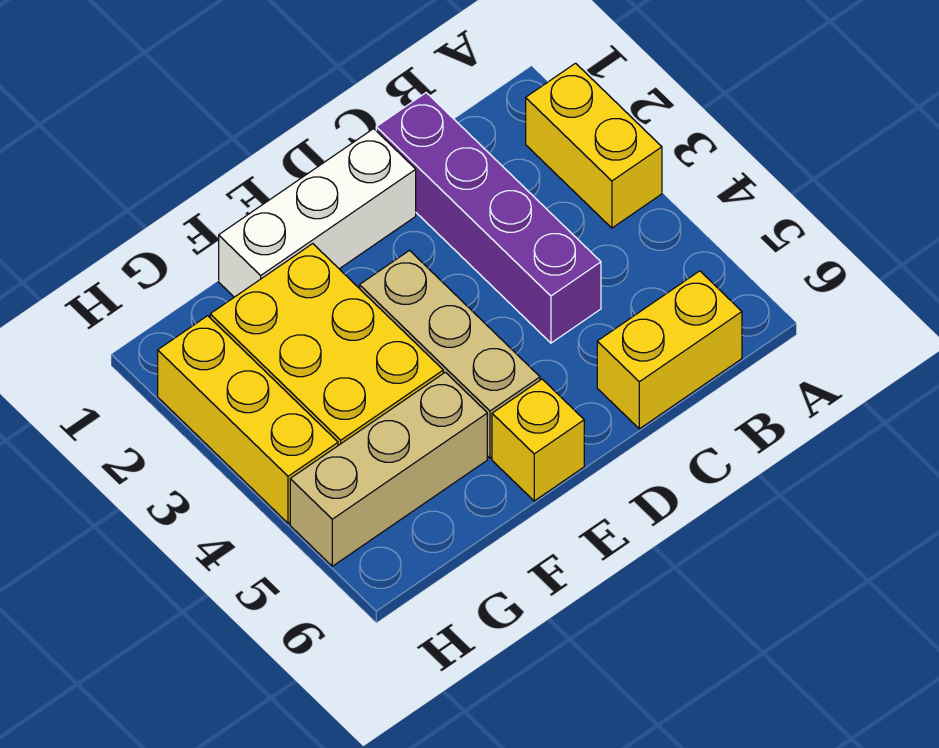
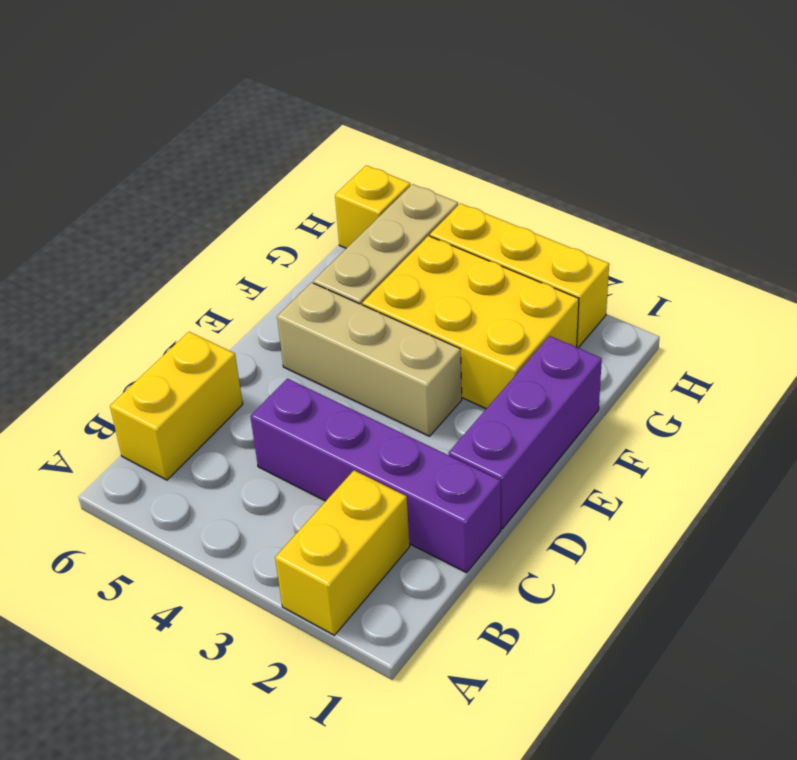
yellow brick A2:A3 level 1 -> yellow brick A2:B2 level 1
white brick D1:F1 level 1 -> purple brick D1:F1 level 1
yellow brick E6 level 1 -> yellow brick H6 level 1

